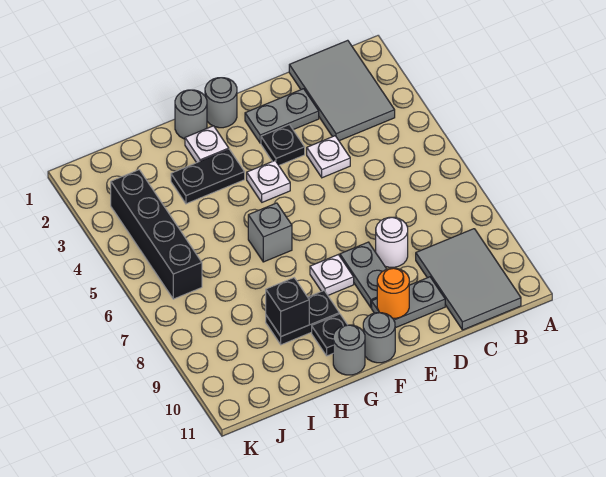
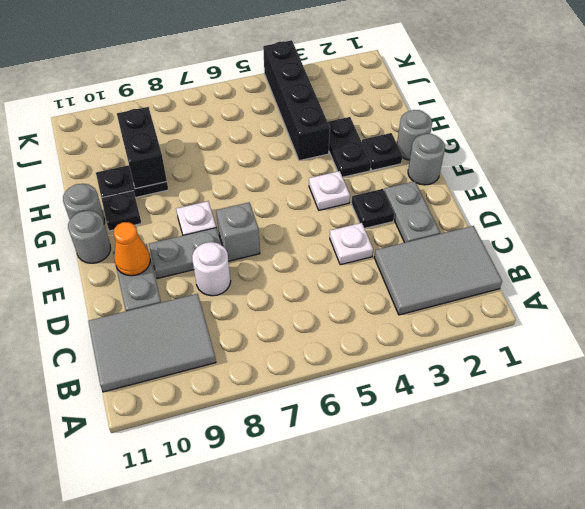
orange round brick E10 level 2 -> orange cone E10 level 2
white plate G2 level 1 -> black plate G2 level 1
grey brick G6 level 1 -> grey brick E7 level 1
black plate G9:H9 level 1 -> black plate H9:H10 level 1
black brick H9 level 2 -> black brick H9:I9 level 2
black brick J3:J6 level 1 -> black brick H4:K4 level 1

